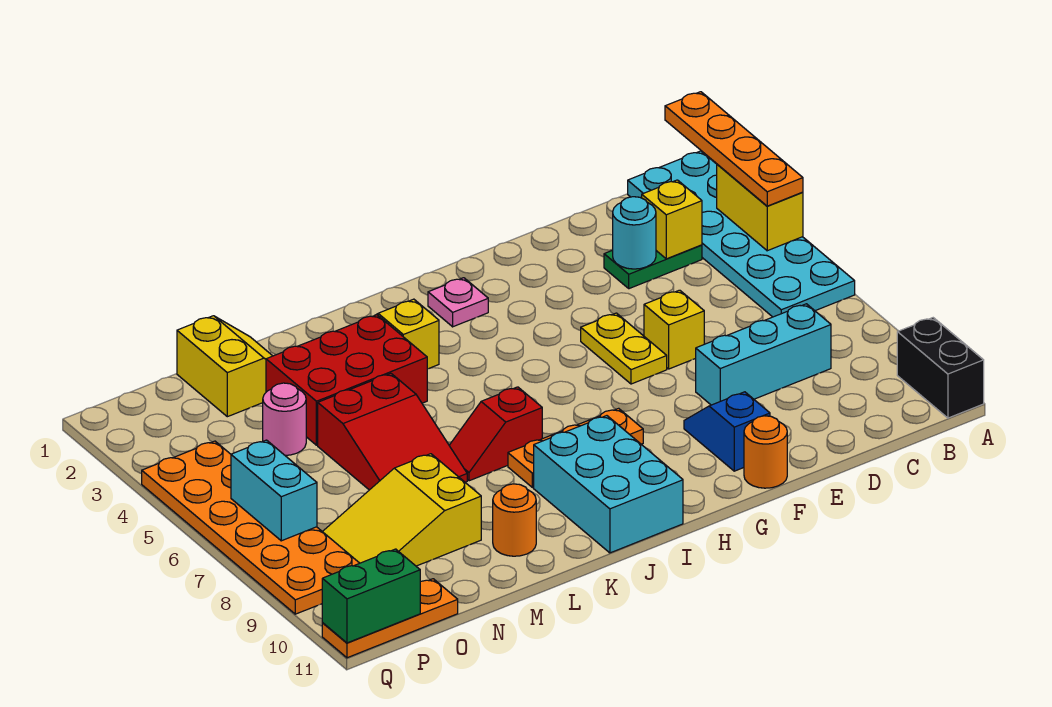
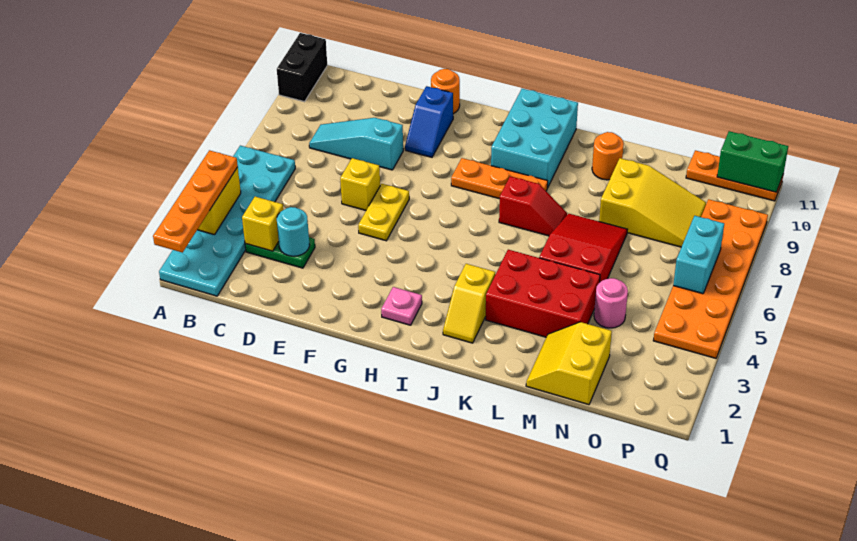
cyan brick C8:E8 level 1 -> cyan slope C8:E8 level 1 top E

